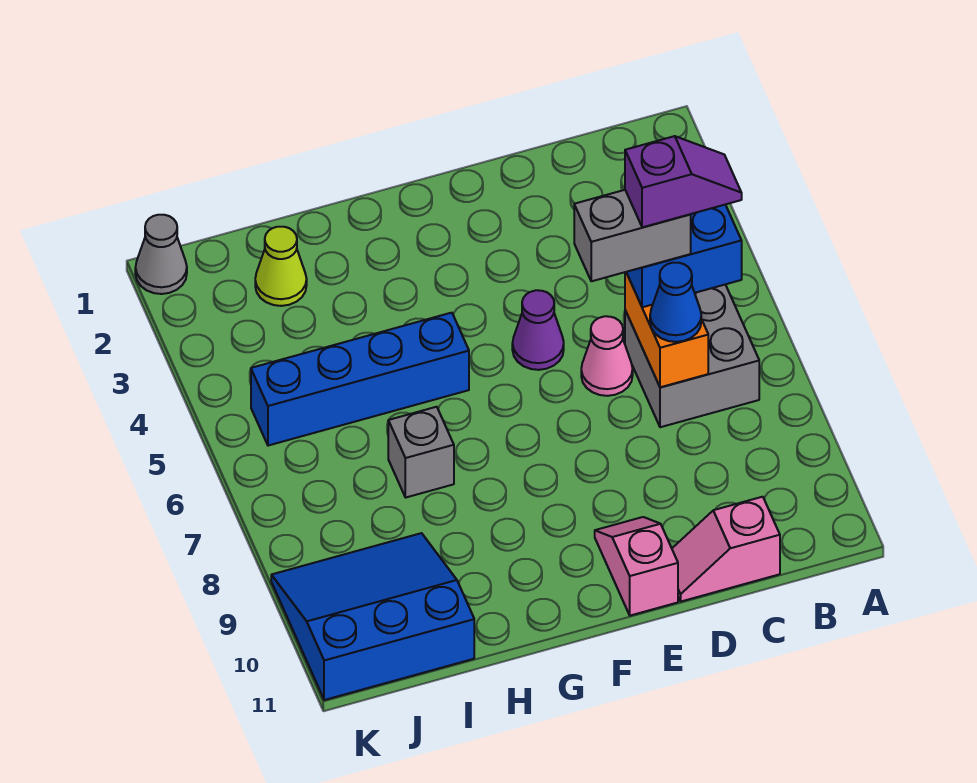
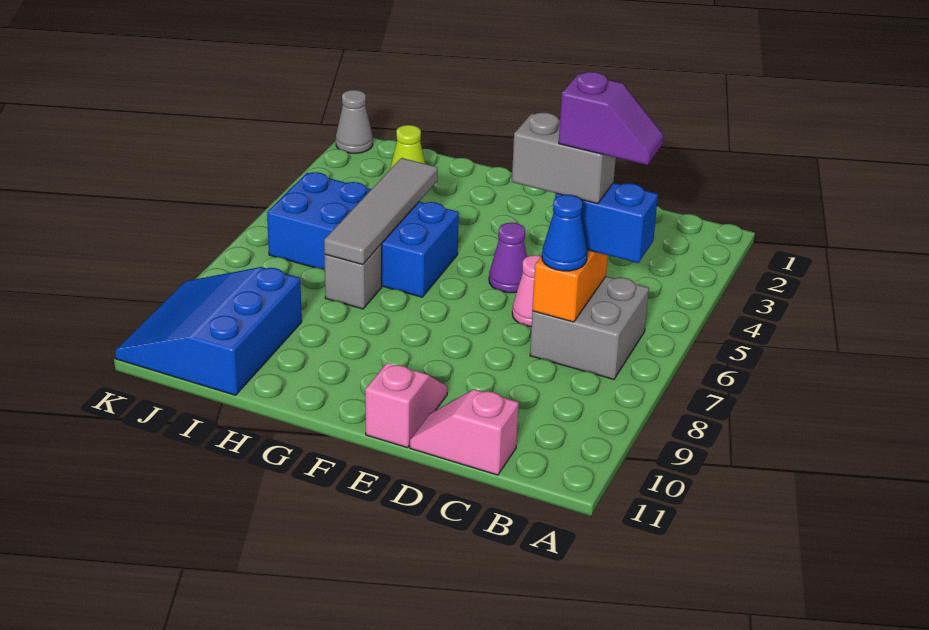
blue brick G5:J5 level 1 -> blue brick G5:J6 level 1
none -> grey tile H4:H7 level 2
blue slope I9:K11 level 1 top 11 -> blue slope I9:K11 level 1 top I

